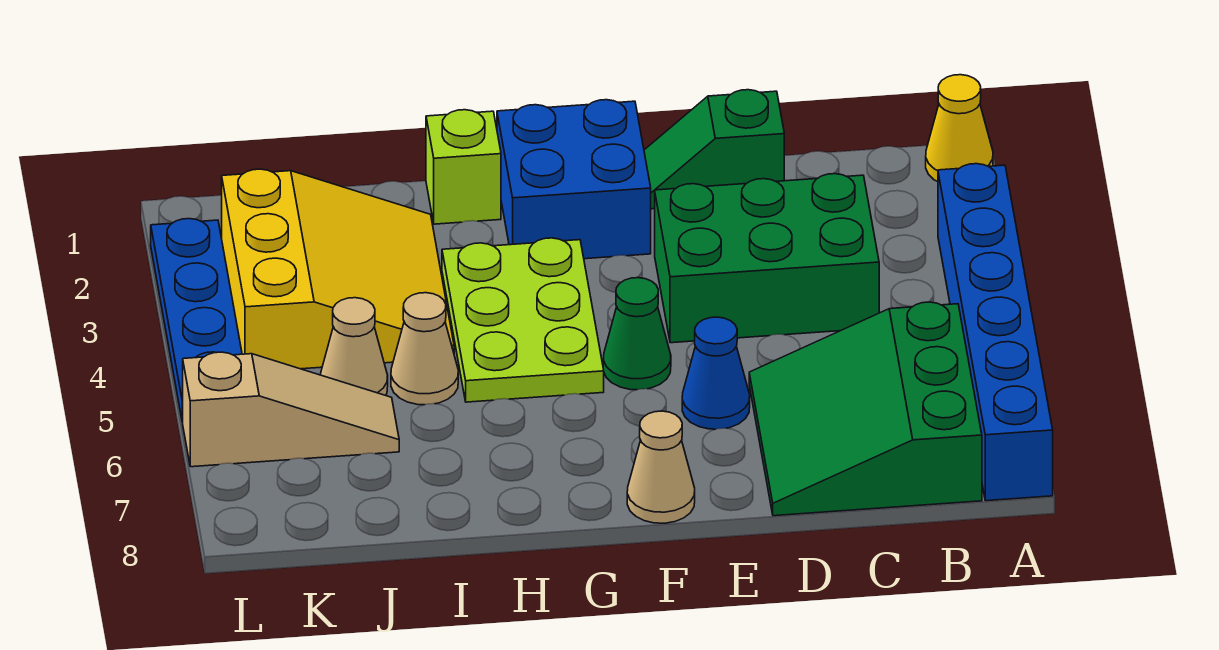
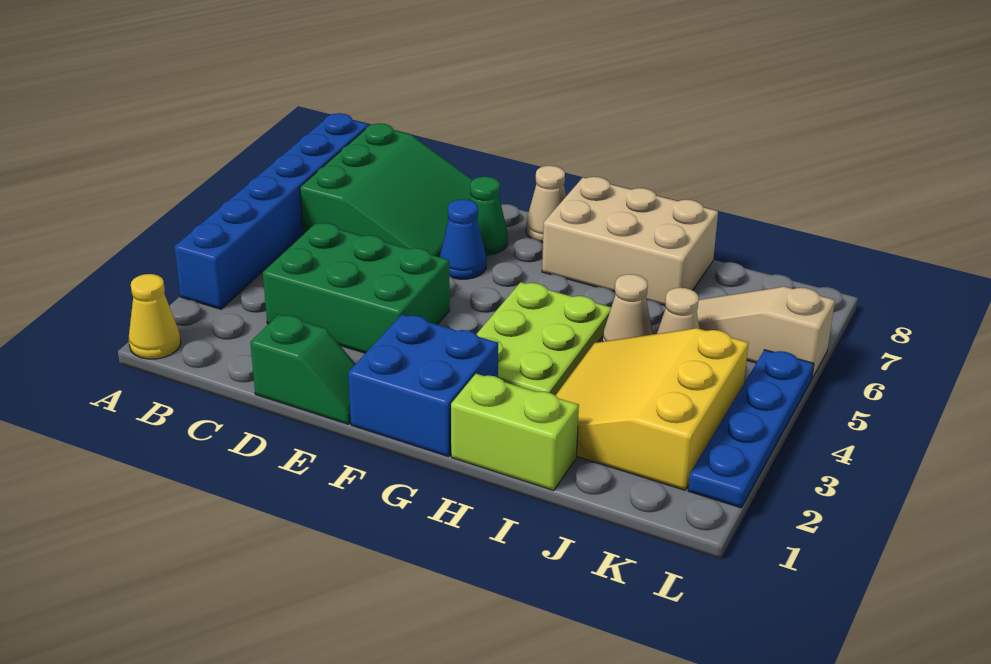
green cone F5 level 1 -> green cone E7 level 1
none -> tan brick G7:I8 level 1
lime brick H1 level 1 -> lime brick H1:I1 level 1

